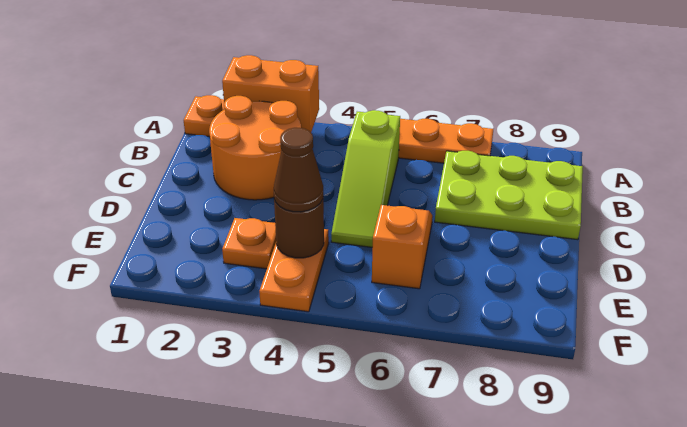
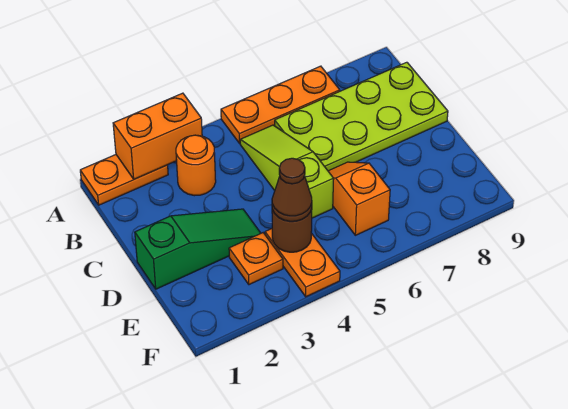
orange round brick B2:C3 level 1 -> orange round brick B3 level 1
lime slope B5:D5 level 1 top B -> lime slope B5:D5 level 1 top D
lime plate B7:C9 level 1 -> lime plate B6:C9 level 1
none -> green slope D1:D3 level 1 top 1

